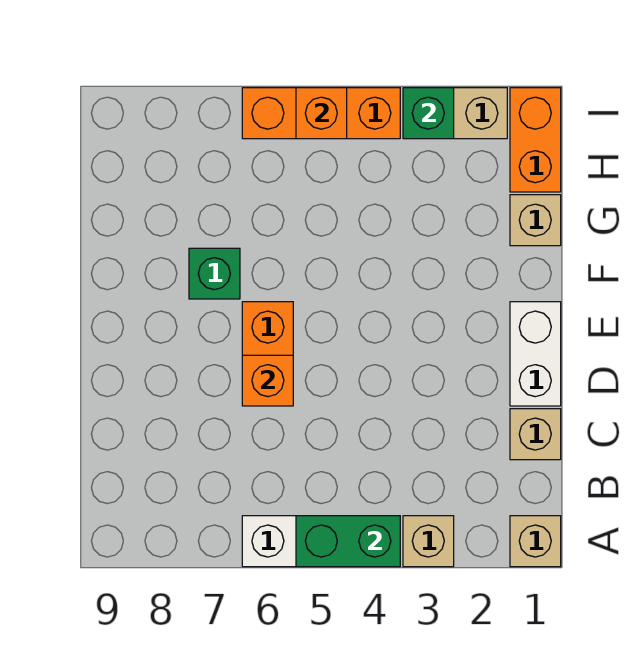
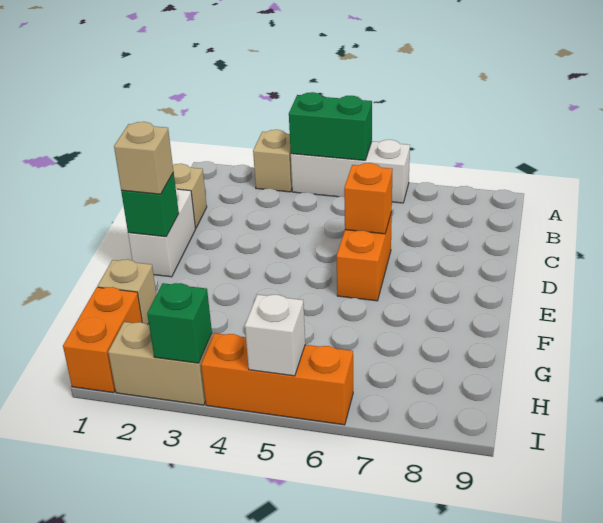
tan brick A1 level 1 -> tan brick E1 level 3
green brick F7 level 1 -> green brick E1 level 2
orange brick I5 level 2 -> white brick I5 level 2

